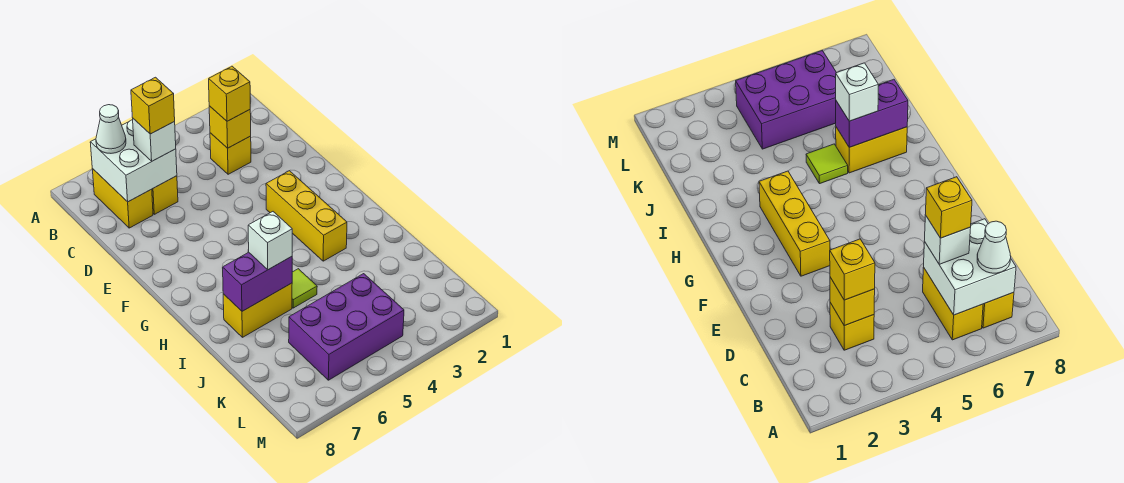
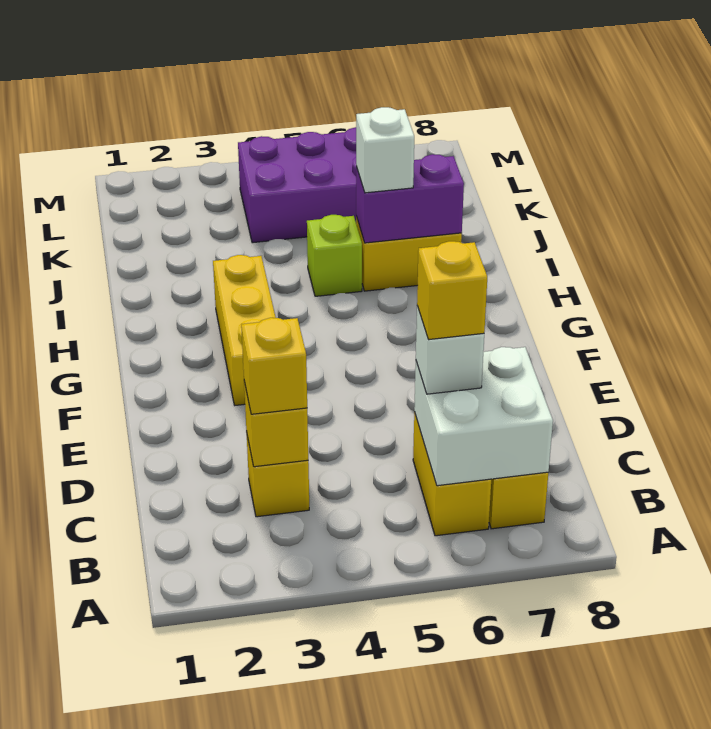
white cone B7 level 3 -> none
lime tile I5 level 1 -> lime brick I5 level 1

